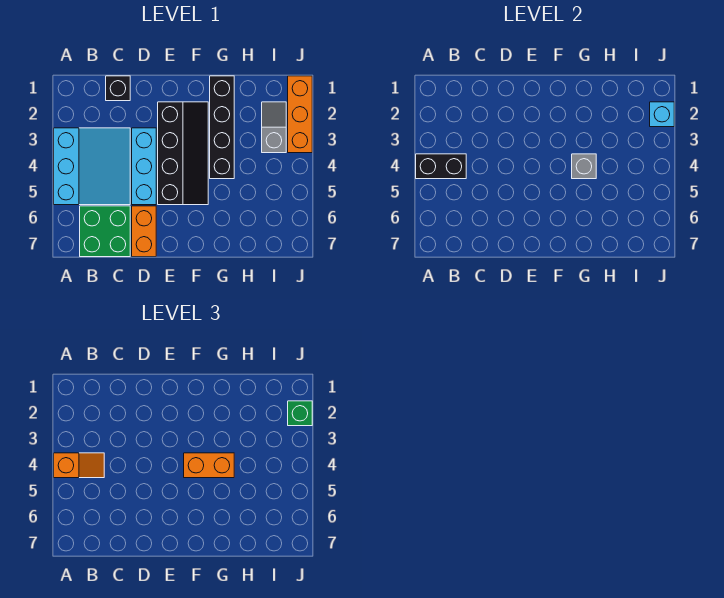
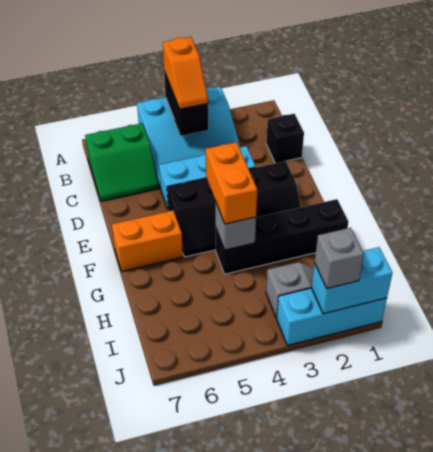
green brick B6:C7 level 1 -> green slope B6:C7 level 1 top B
orange brick D6:D7 level 1 -> orange brick F6:F7 level 1
orange brick J1:J3 level 1 -> cyan brick J1:J3 level 1
cyan brick J2 level 2 -> cyan brick J1:J2 level 2
green brick J2 level 3 -> grey brick J2 level 3

